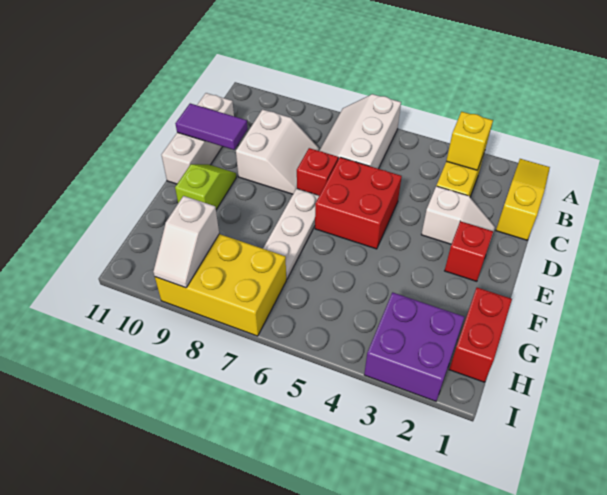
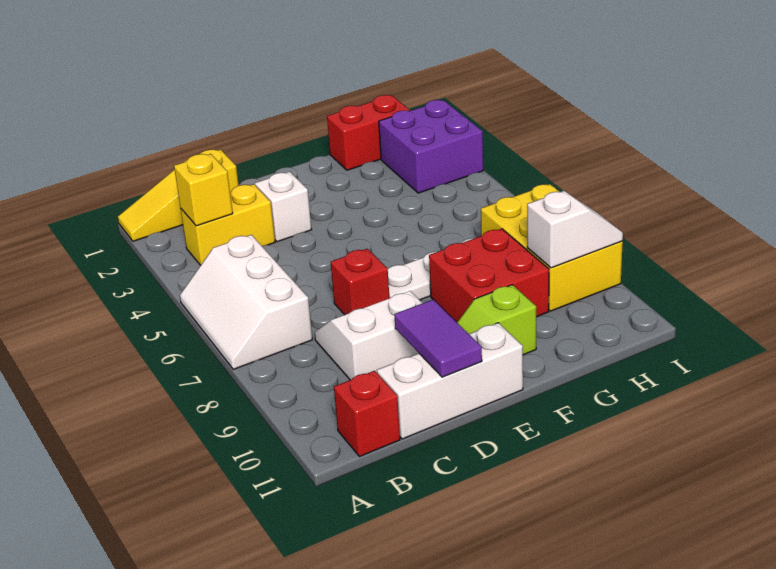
white slope A6:C7 level 1 top 6 -> white slope A5:B7 level 1 top B
red brick D5:E6 level 1 -> red brick F8:G9 level 1
red brick E2 level 1 -> red brick B11 level 1

